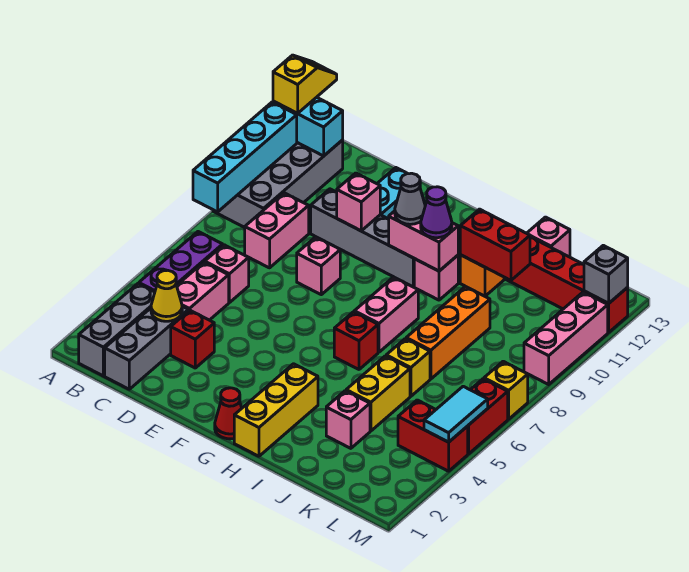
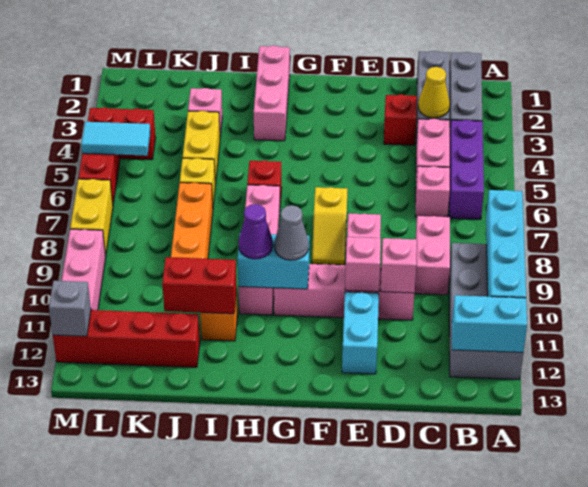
yellow slope A12:A13 level 3 top 12 -> yellow slope F7:F8 level 1 top 7
grey brick D10:G10 level 1 -> pink brick D10:G10 level 1
red cone G1 level 1 -> none
pink brick G10:H10 level 2 -> cyan brick G10:H10 level 2
yellow brick H1:H3 level 1 -> pink brick H1:H3 level 1
pink brick J13 level 1 -> pink brick D10 level 2
cyan tile M4:M5 level 2 -> cyan tile L5:M5 level 2
yellow brick M7 level 1 -> yellow brick M7:M8 level 1

